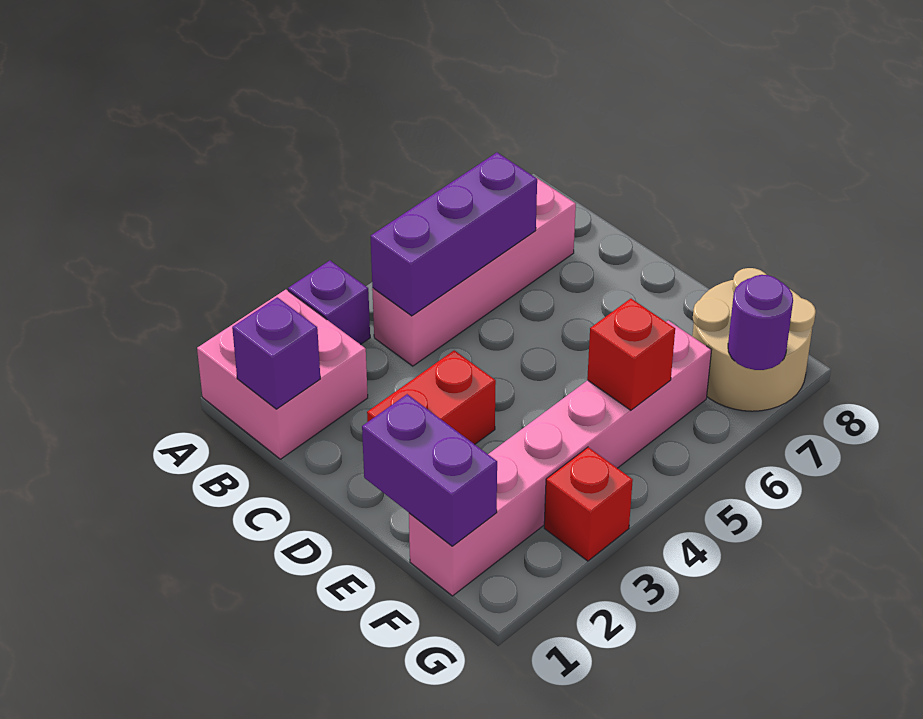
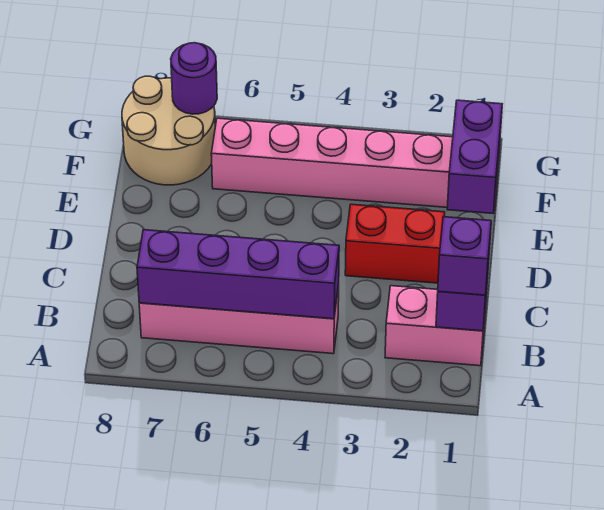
pink brick A1:B2 level 1 -> pink brick B1:B2 level 1
purple brick A3 level 1 -> purple brick B1 level 3
purple brick B4:B6 level 2 -> purple brick B4:B7 level 2
red brick F5 level 2 -> none
red brick G3 level 1 -> none

